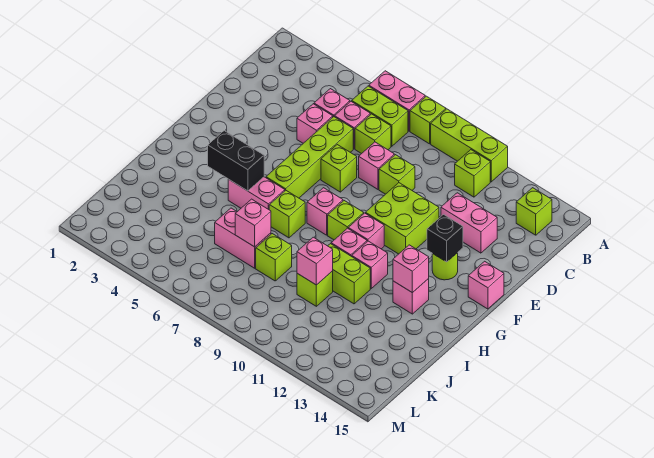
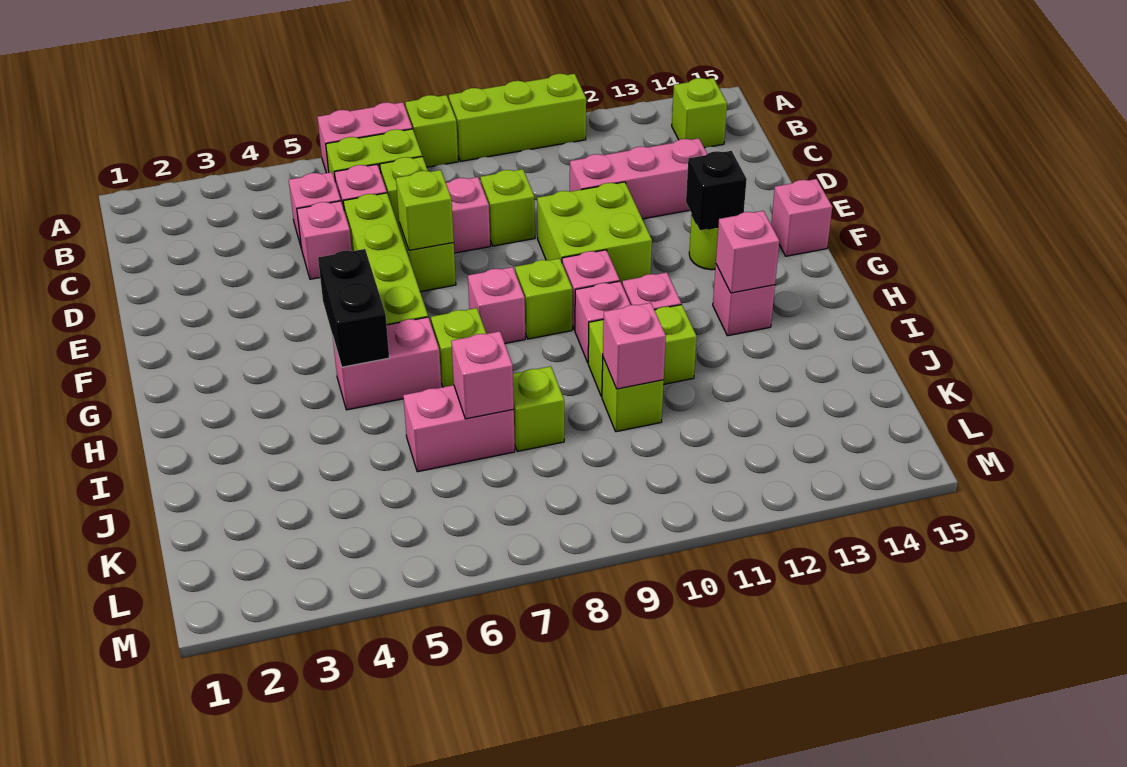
lime brick B11 level 1 -> lime brick E7 level 2
pink brick D12:D13 level 1 -> pink brick D11:D13 level 1
black brick H4:H5 level 2 -> black brick G5:H5 level 2

